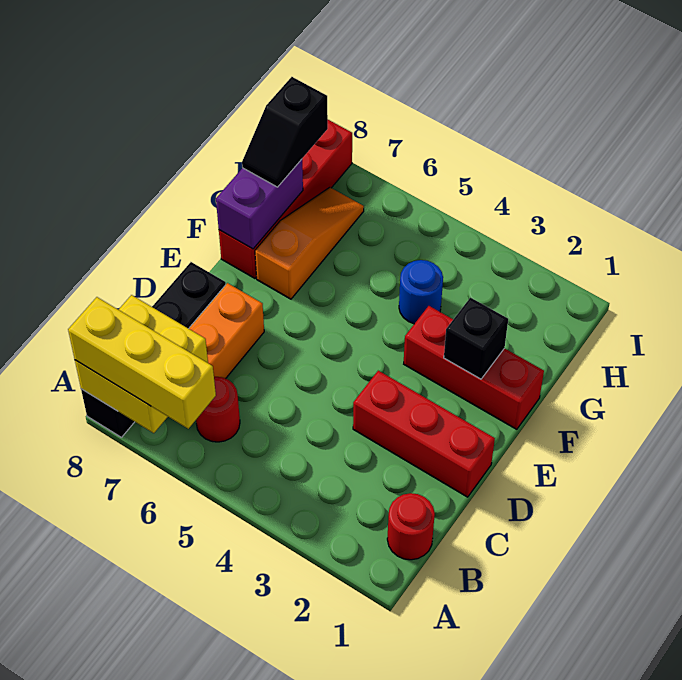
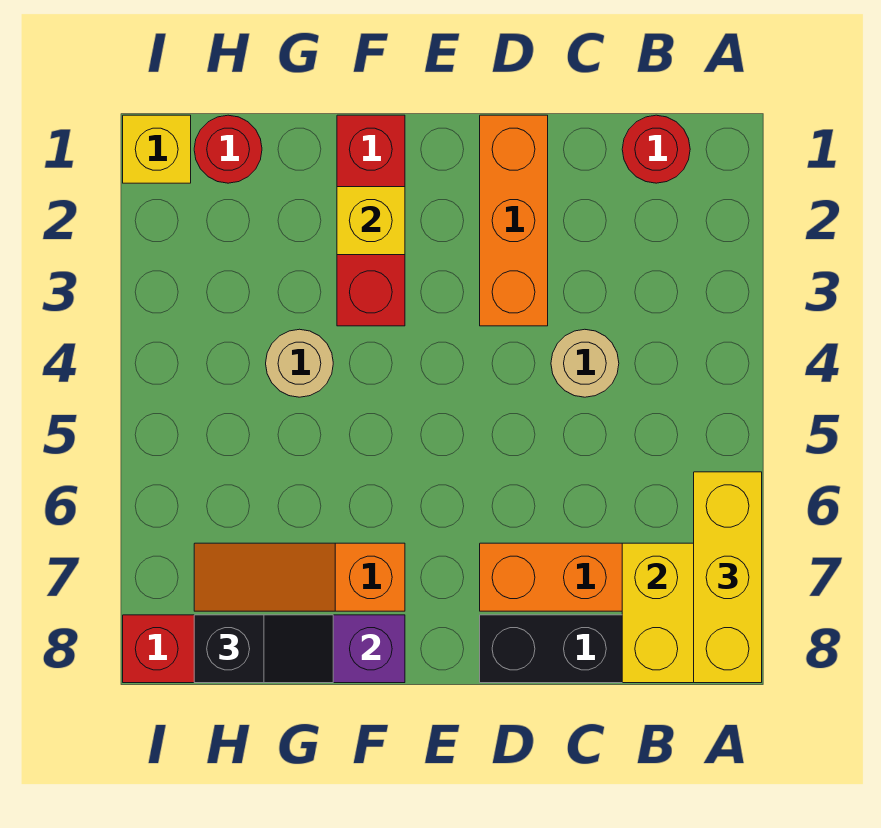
red round brick B6 level 1 -> red round brick H1 level 1
none -> tan round brick C4 level 1
red brick D1:D3 level 1 -> orange brick D1:D3 level 1
black brick F2 level 2 -> yellow brick F2 level 2
blue round brick G4 level 1 -> tan round brick G4 level 1
none -> yellow brick I1 level 1

